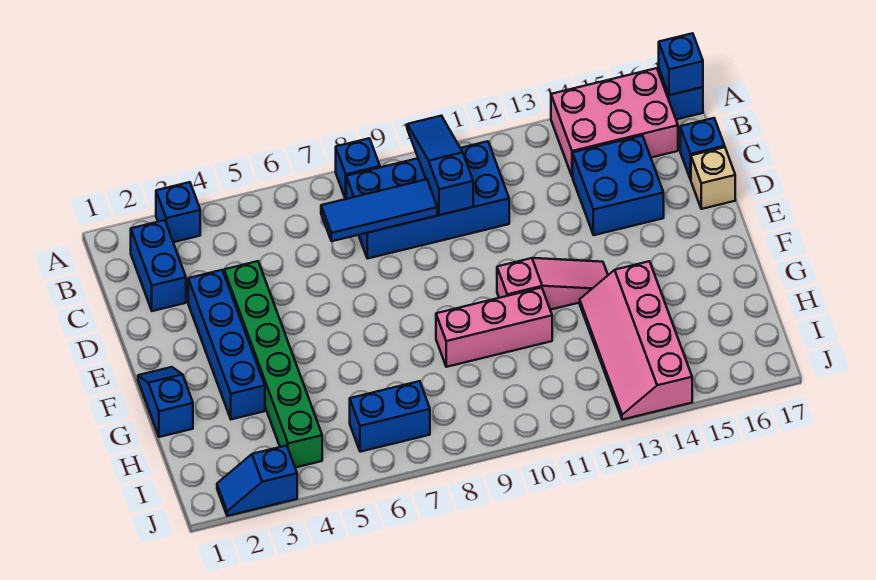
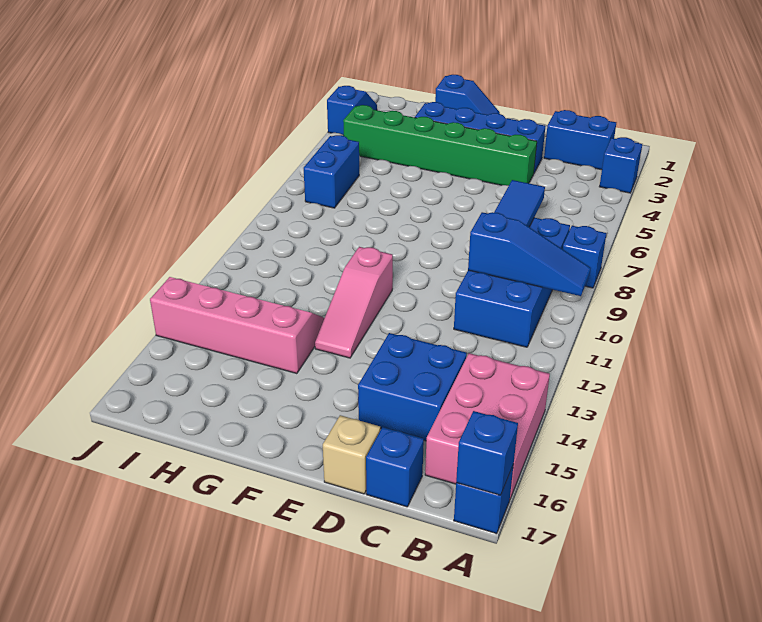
pink brick G9:G11 level 1 -> none

